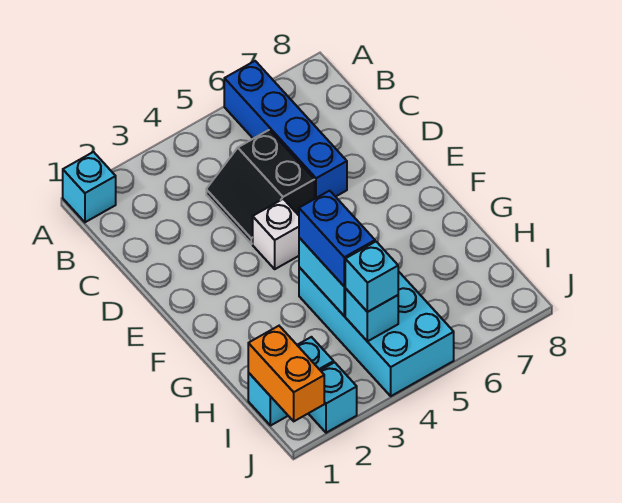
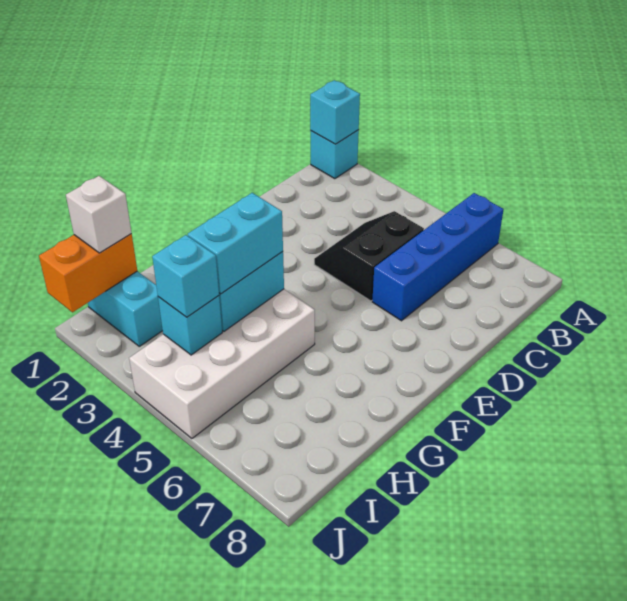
white brick E4 level 1 -> white brick I1 level 3
cyan brick G4:J5 level 1 -> white brick G4:J5 level 1
blue brick G4:H4 level 3 -> cyan brick G4:H4 level 3
cyan brick J2 level 1 -> cyan brick A1 level 2

